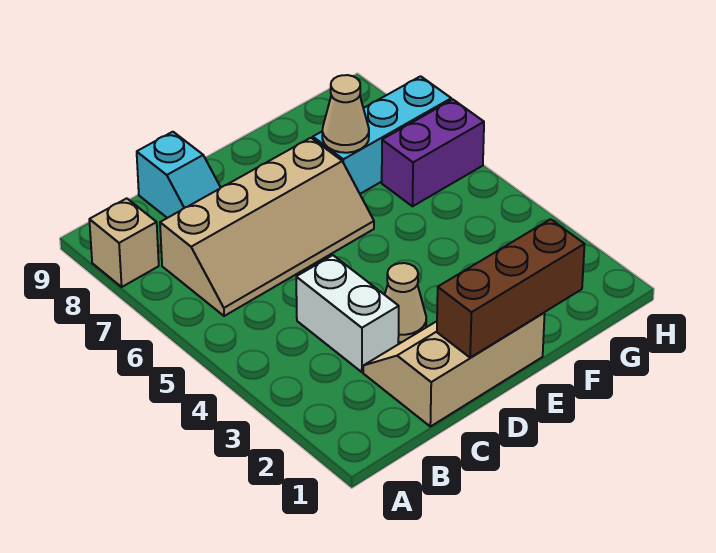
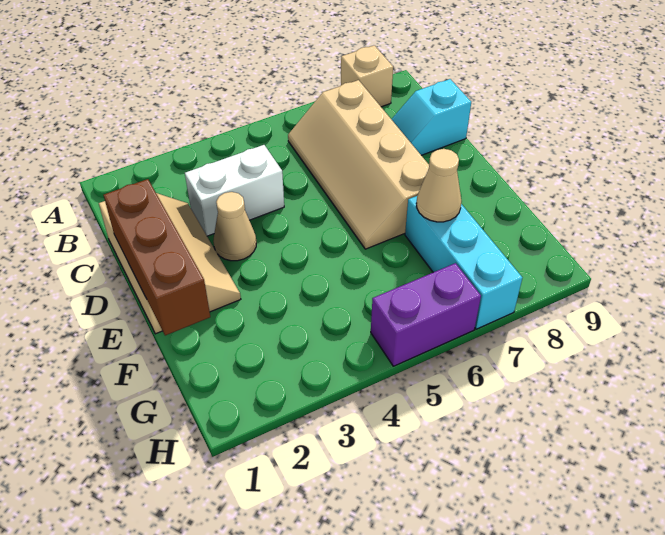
purple brick G6:H6 level 1 -> purple brick H5:H6 level 1

